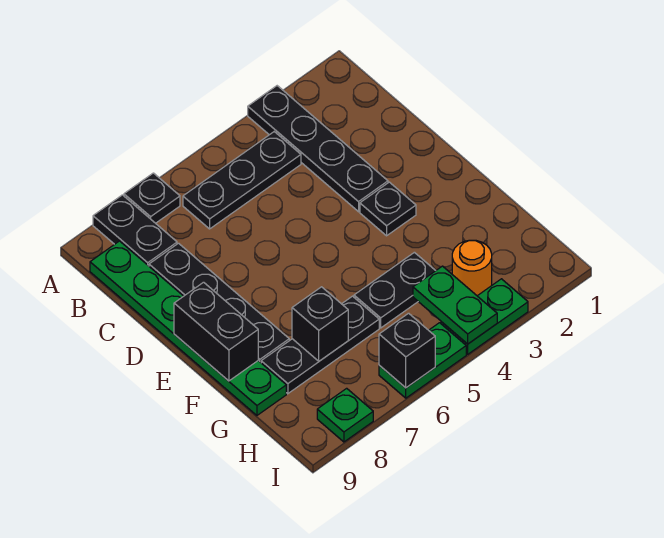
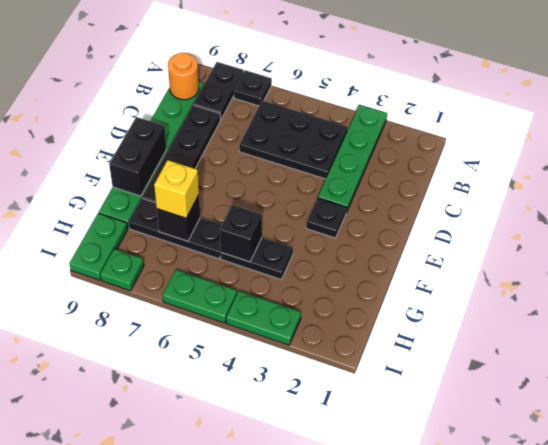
black plate A3:D3 level 1 -> green plate A3:D3 level 1
black plate B4:B6 level 1 -> black plate B4:C6 level 1
none -> yellow brick G7 level 3
orange round brick H3 level 1 -> orange round brick B9 level 2
green plate H4:I4 level 2 -> green plate H9:I9 level 1
black brick I6 level 2 -> black brick G5 level 2

